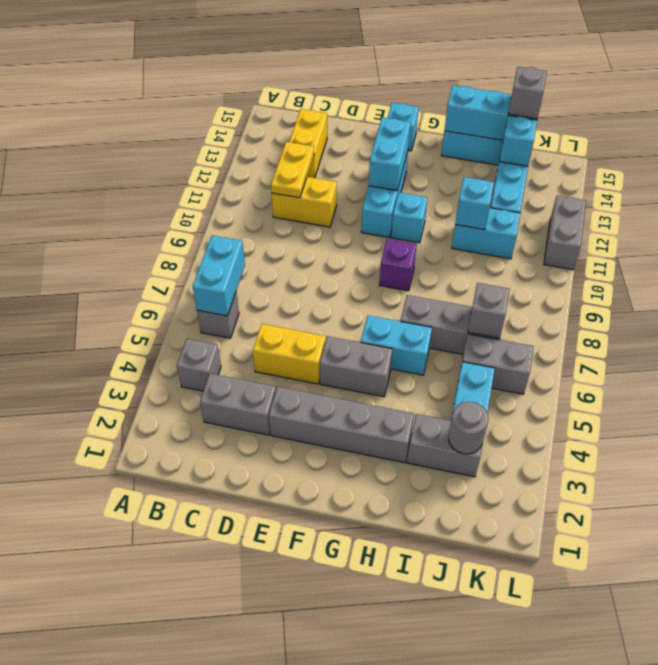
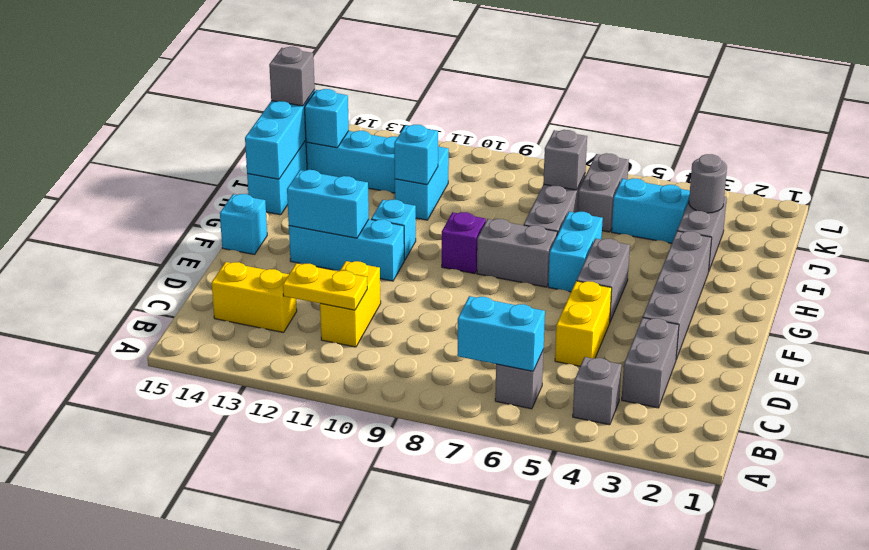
grey brick L11:L12 level 1 -> grey brick G7:G8 level 1

